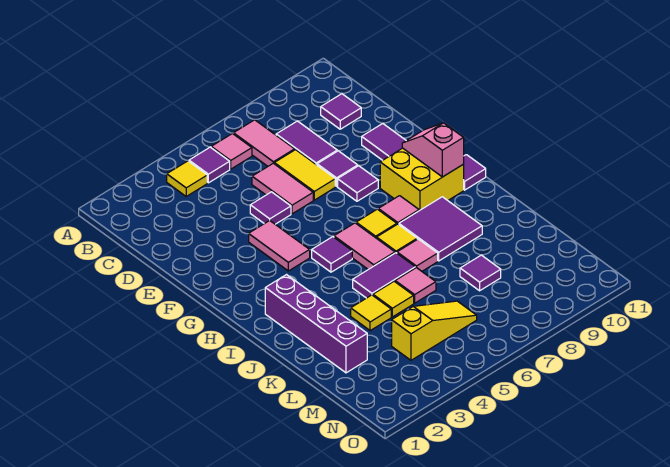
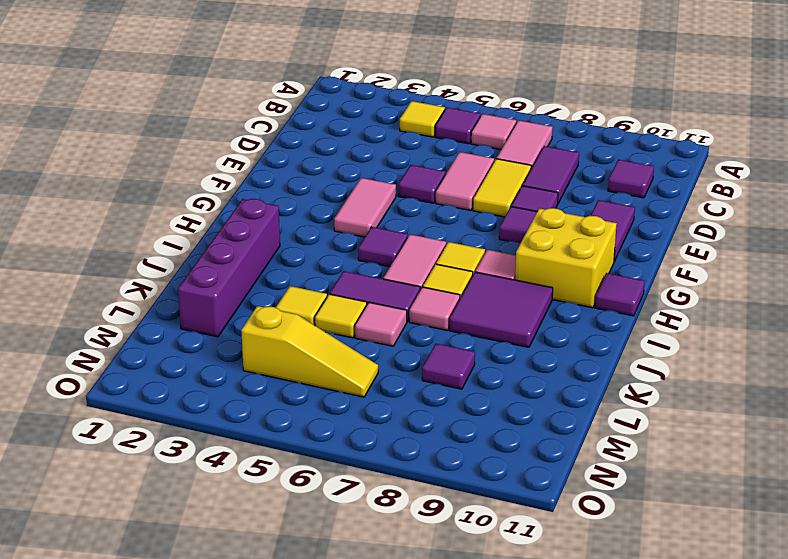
pink slope G10:H10 level 2 top H -> none

